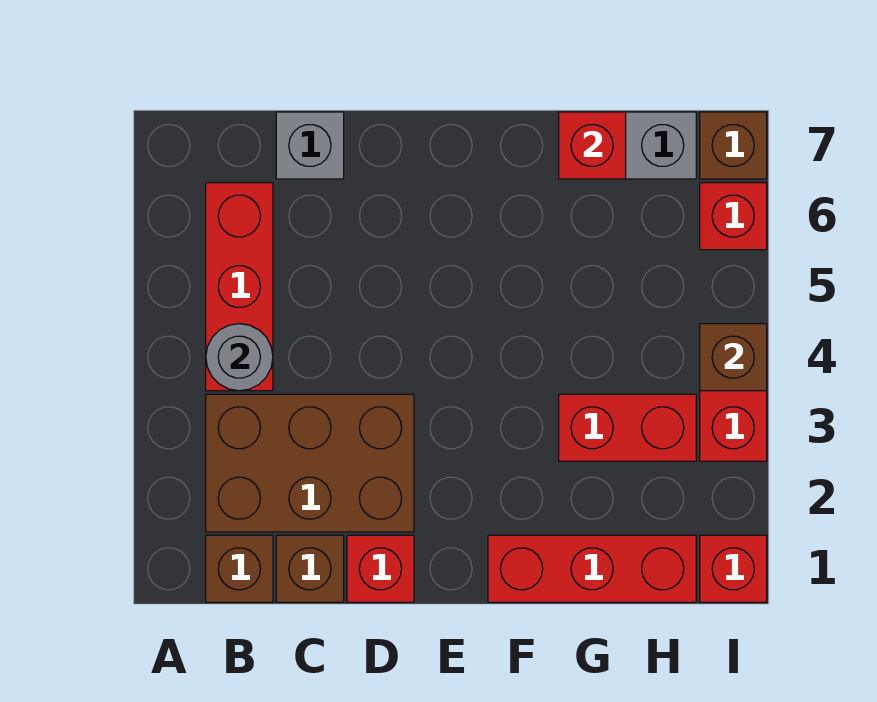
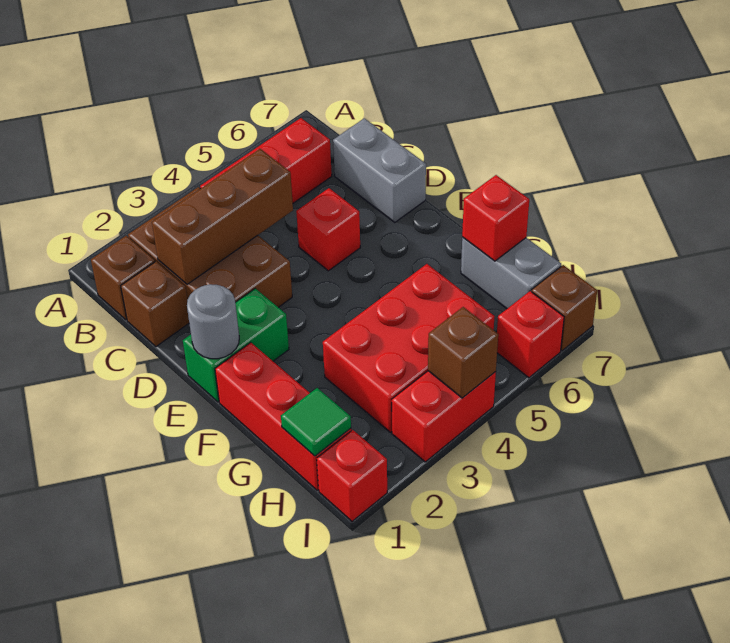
grey round brick B4 level 2 -> grey round brick E1 level 2
none -> brown brick C2:C4 level 2
grey brick C7 level 1 -> grey brick C7:D7 level 1
red brick D1 level 1 -> red brick D5 level 1
none -> green brick E1:E2 level 1
red brick G3:H3 level 1 -> red brick G3:H5 level 1
none -> green tile H1 level 2

